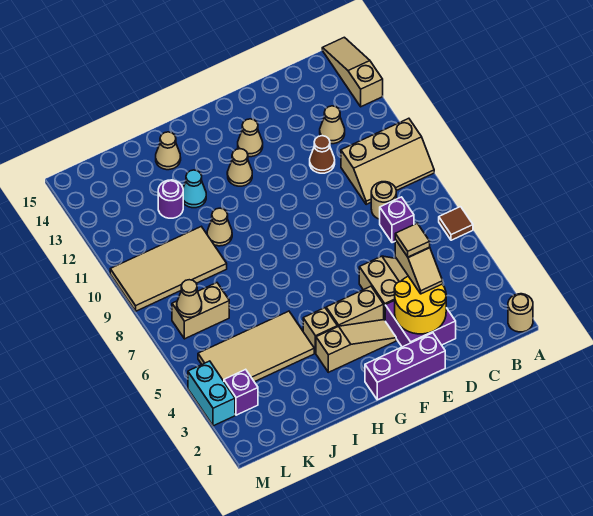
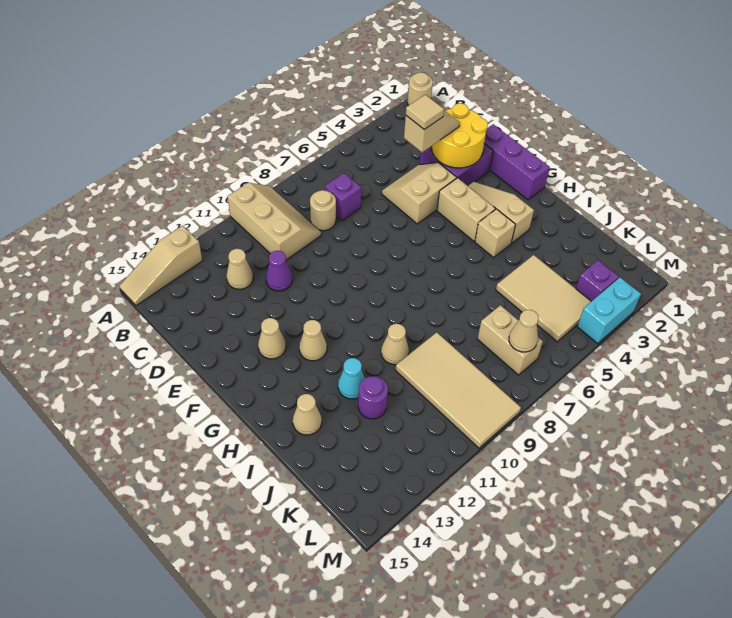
brown tile A6 level 1 -> none
brown cone D11 level 1 -> purple cone D11 level 1
tan tile I4:L5 level 1 -> tan tile J4:L5 level 1

